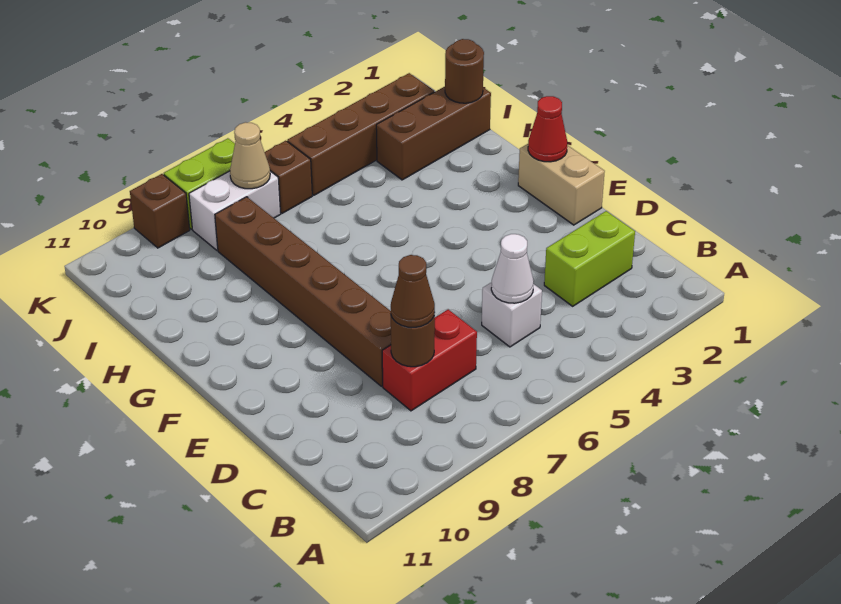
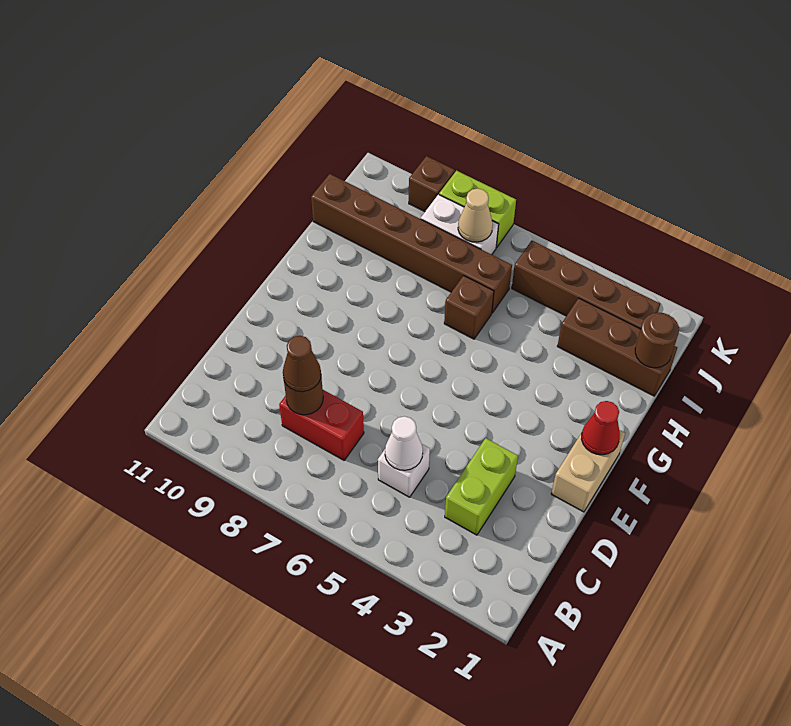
lime brick C2:C3 level 1 -> lime brick C3:D3 level 1
brown brick D8:I8 level 1 -> brown brick I6:I11 level 1
brown brick J6 level 1 -> brown brick H6 level 1

